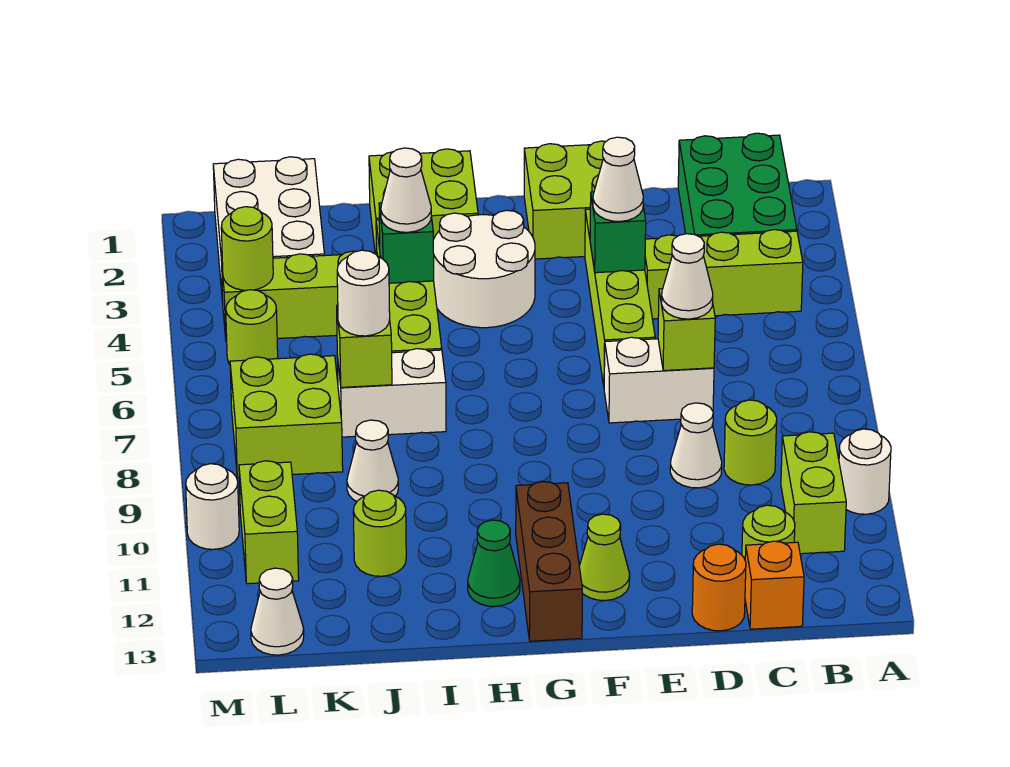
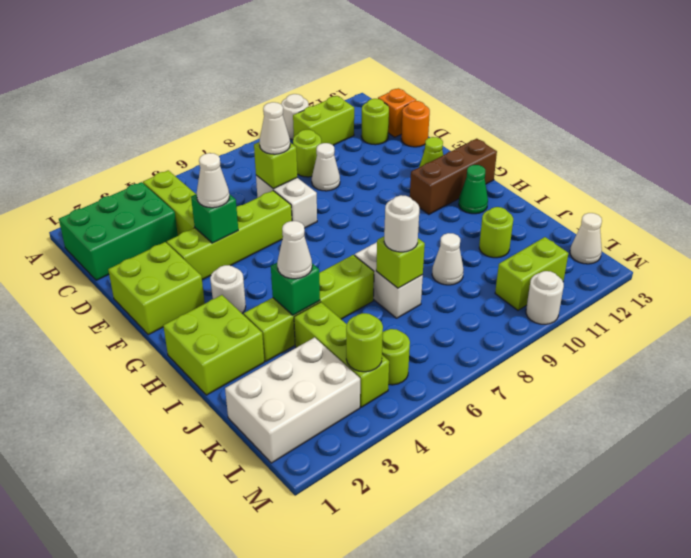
white round brick G3:H4 level 1 -> white round brick G3 level 1
lime brick K7:L8 level 1 -> none

